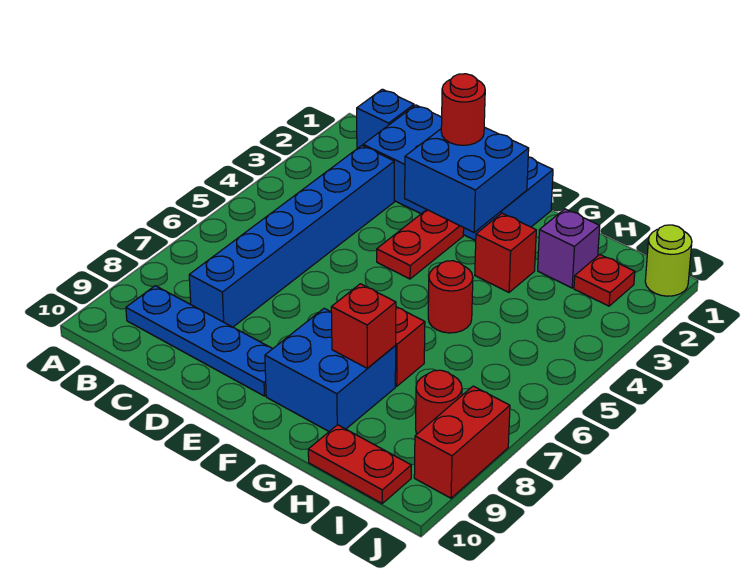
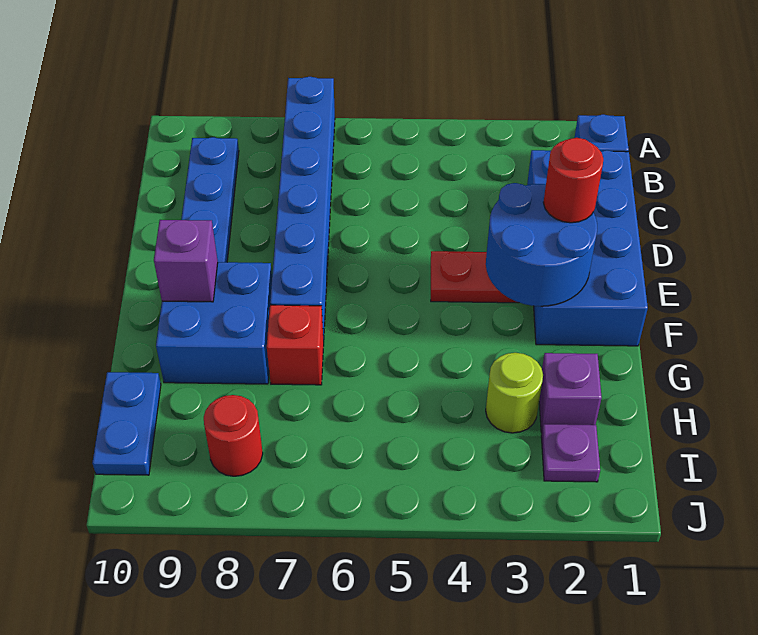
blue brick C3:C8 level 1 -> blue brick A7:F7 level 1
blue brick E2:F3 level 2 -> blue round brick E2:F3 level 2
none -> purple brick F9 level 2
red brick G3 level 1 -> none
red round brick G5 level 1 -> none
red brick G8 level 2 -> none
red plate H10:I10 level 1 -> blue plate H10:I10 level 1
red plate I2 level 1 -> purple plate I2 level 1
lime round brick J1 level 1 -> lime round brick H3 level 1
red brick J8:J9 level 1 -> none

